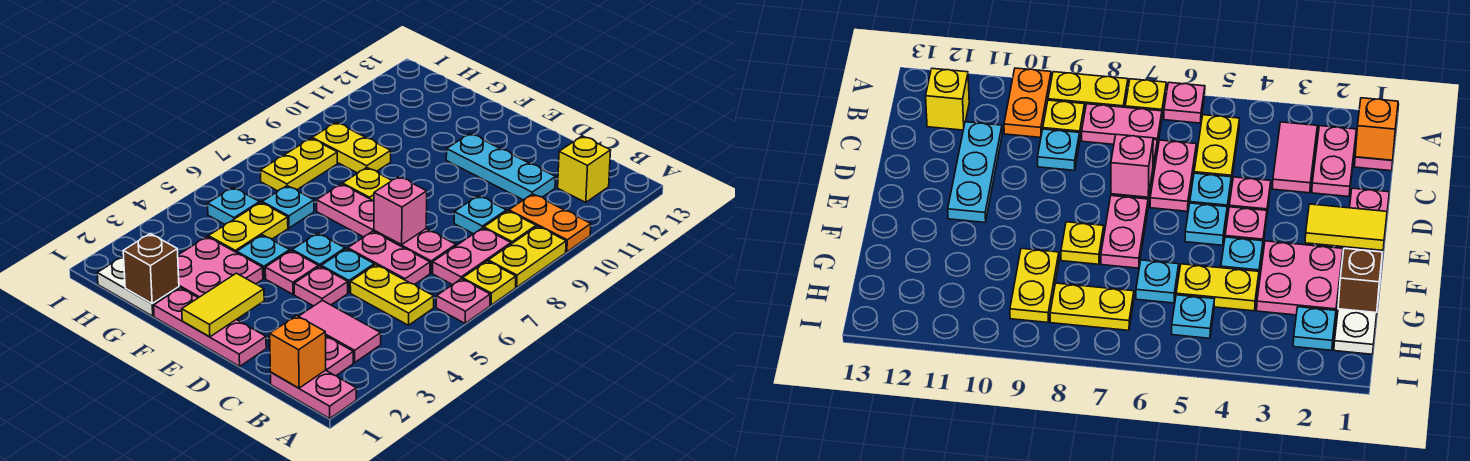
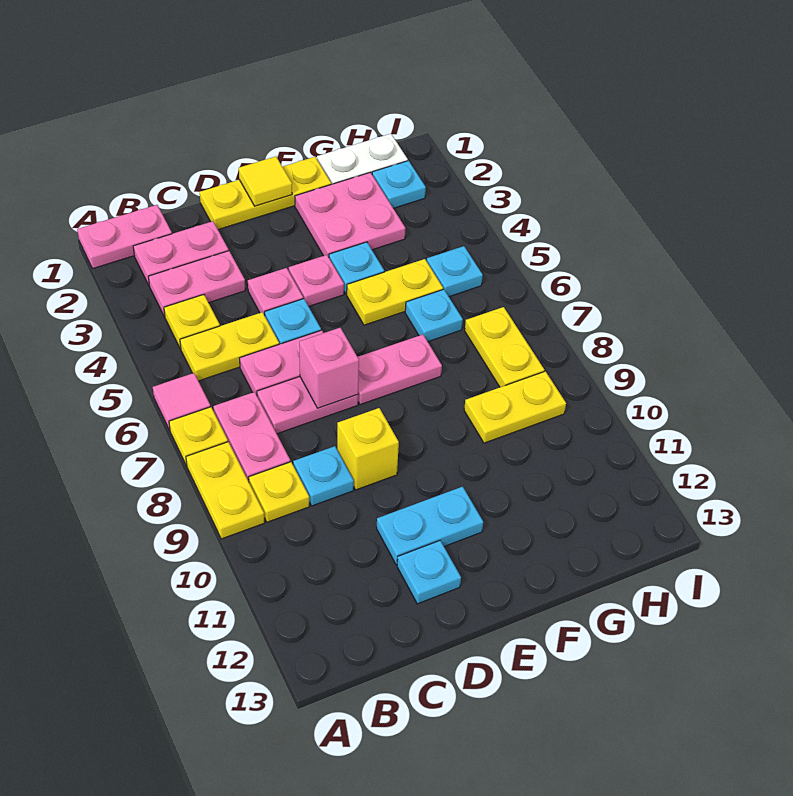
pink plate A6 level 1 -> pink tile A6 level 1
orange plate A10:B10 level 1 -> none
orange brick B1 level 2 -> none
pink tile B3:C3 level 1 -> pink plate B3:C3 level 1
yellow brick B12 level 1 -> yellow brick D9 level 1
cyan plate C11:E11 level 1 -> cyan plate D11:E11 level 1
pink plate D1:F1 level 1 -> yellow plate D1:F1 level 1
yellow tile E1:E2 level 2 -> yellow tile E1 level 2
cyan plate E5 level 1 -> cyan plate D12 level 1
yellow plate F8 level 1 -> yellow plate B4 level 1
brown brick G1 level 2 -> none
yellow plate G4:G5 level 1 -> yellow plate F5:G5 level 1

